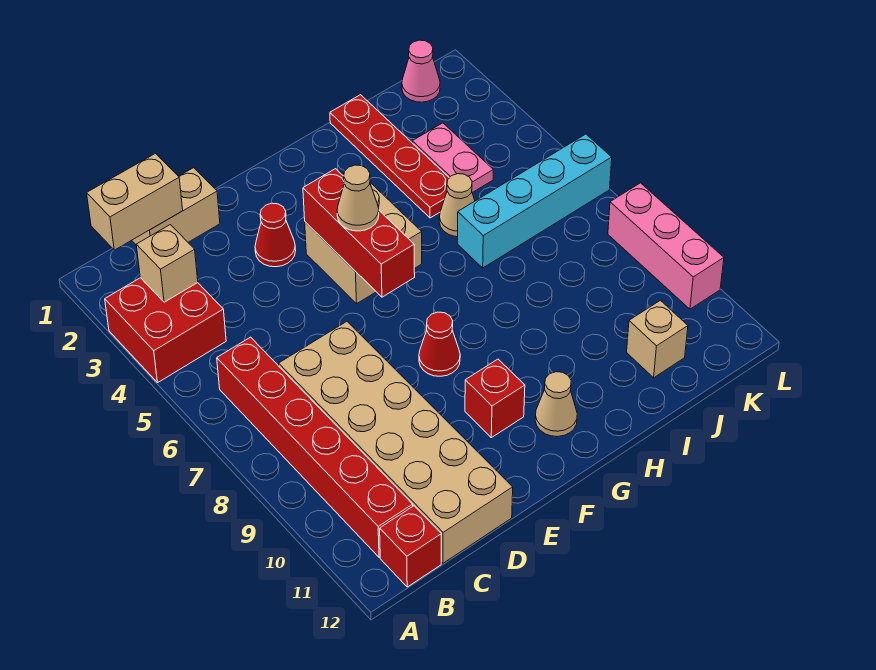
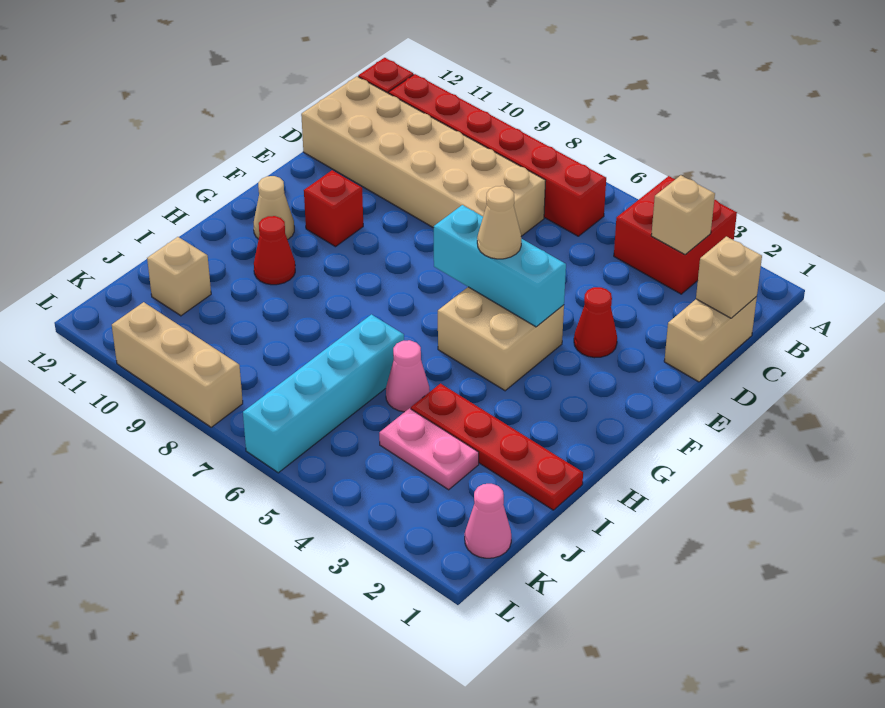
tan brick B1:C1 level 2 -> tan brick C1 level 2
red brick F4:F6 level 2 -> cyan brick F4:F6 level 2
red cone F8 level 1 -> red cone H10 level 1
tan cone I5 level 1 -> pink cone I5 level 1
pink brick L8:L10 level 1 -> tan brick L8:L10 level 1

